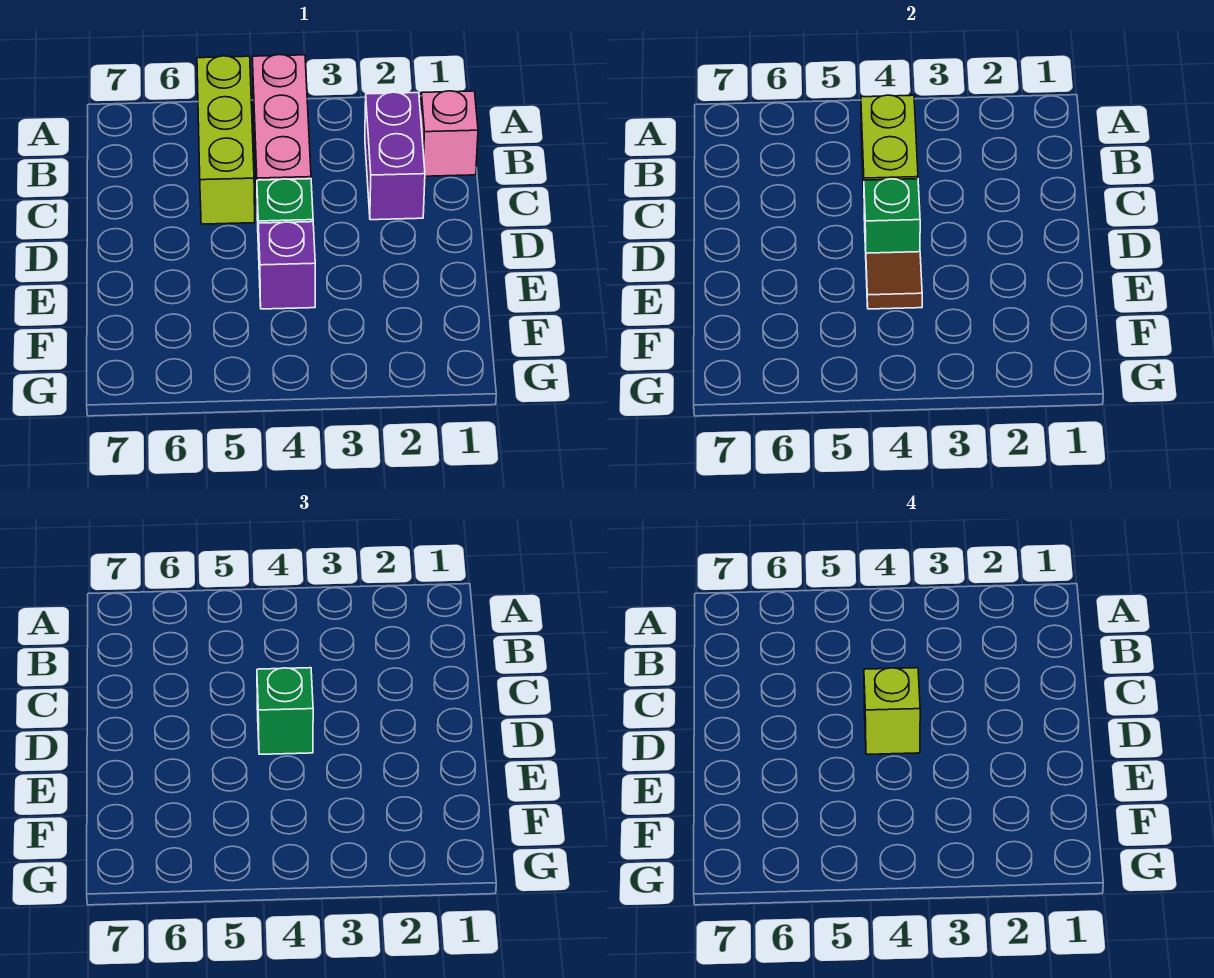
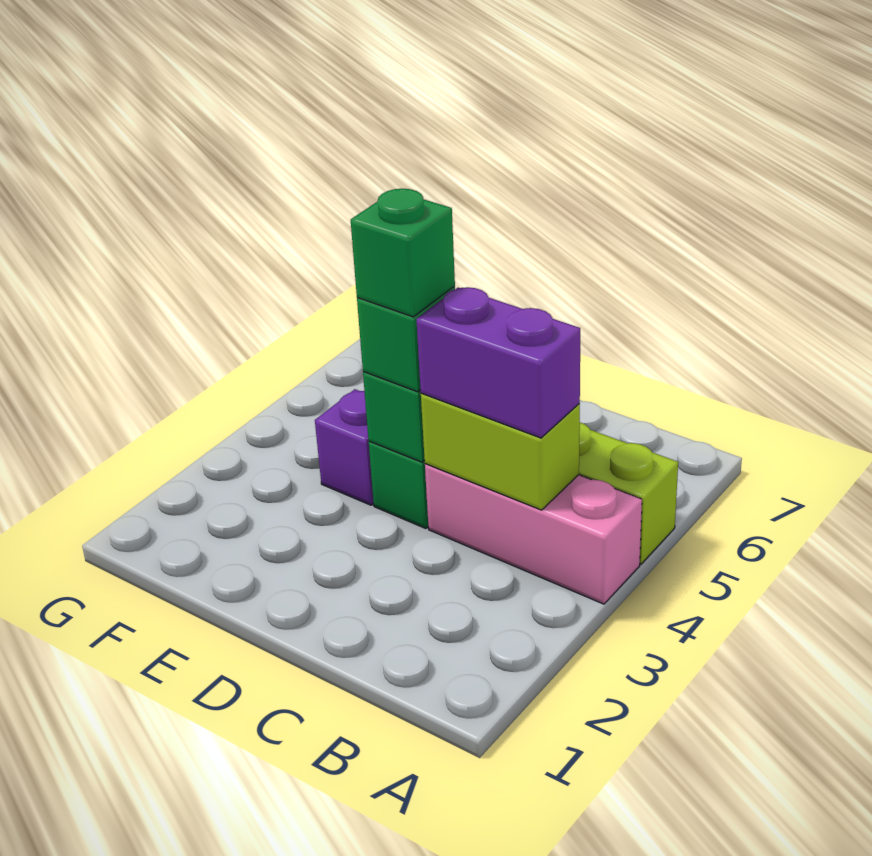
pink brick B1 level 1 -> none
purple brick B2:C2 level 1 -> purple brick B4:C4 level 3
lime brick D4 level 4 -> green brick D4 level 4
brown tile E4 level 2 -> none

